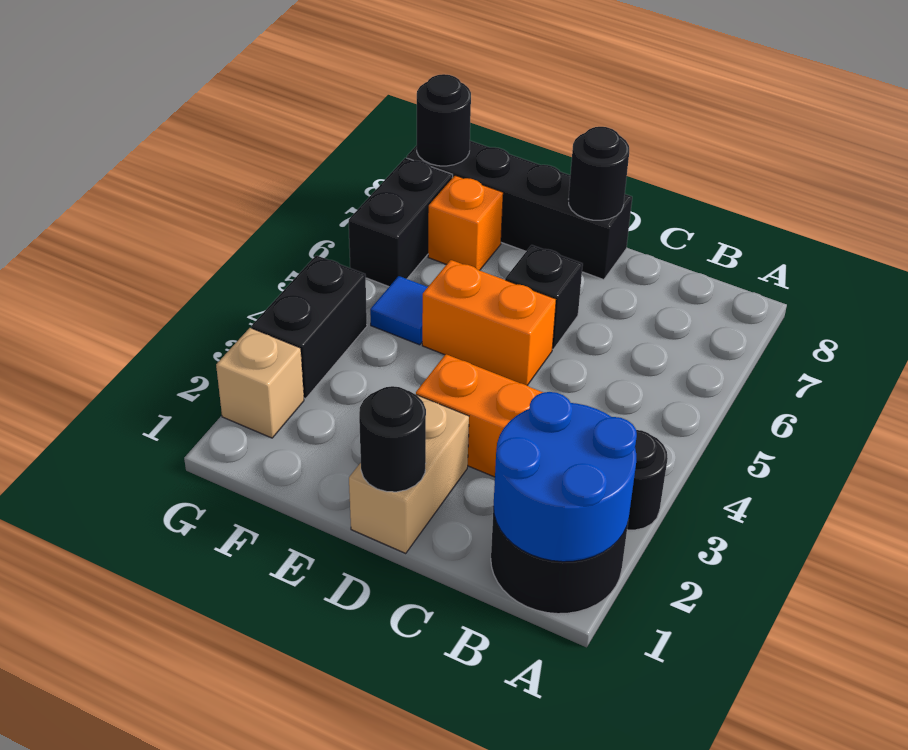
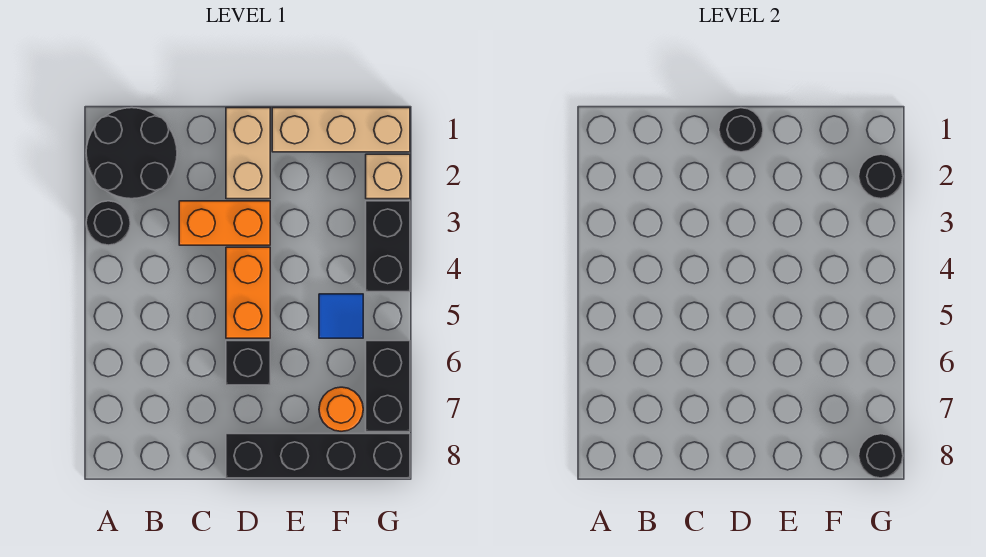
blue round brick A1:B2 level 2 -> none
orange brick D5:E5 level 1 -> orange brick D4:D5 level 1
black round brick D8 level 2 -> black round brick G2 level 2
none -> tan brick E1:G1 level 1
orange brick F7 level 1 -> orange round brick F7 level 1

